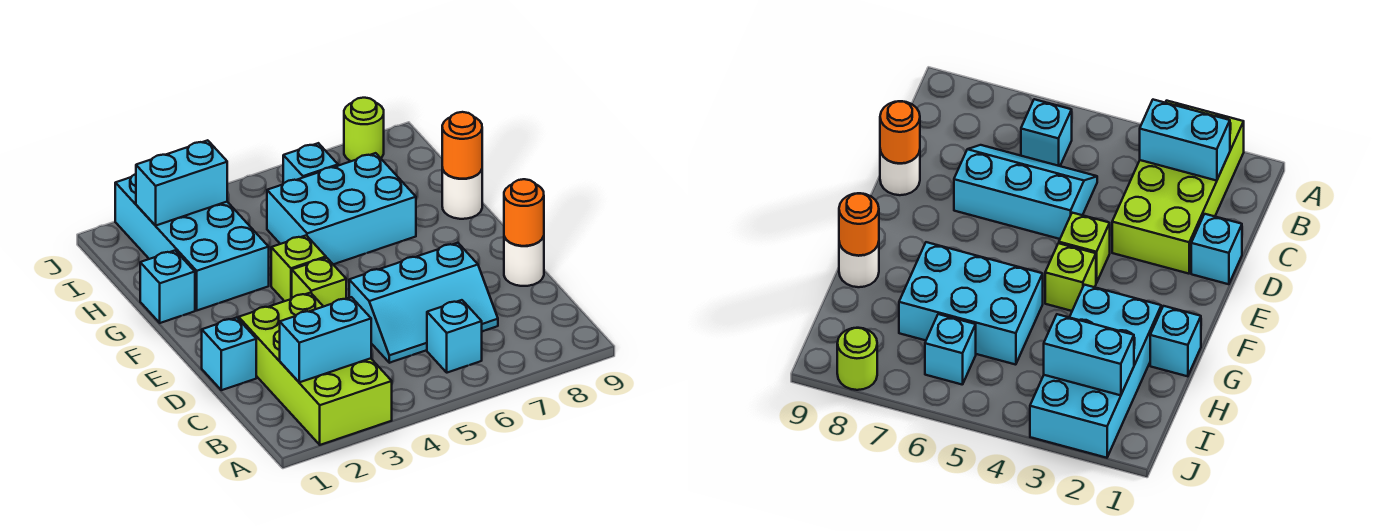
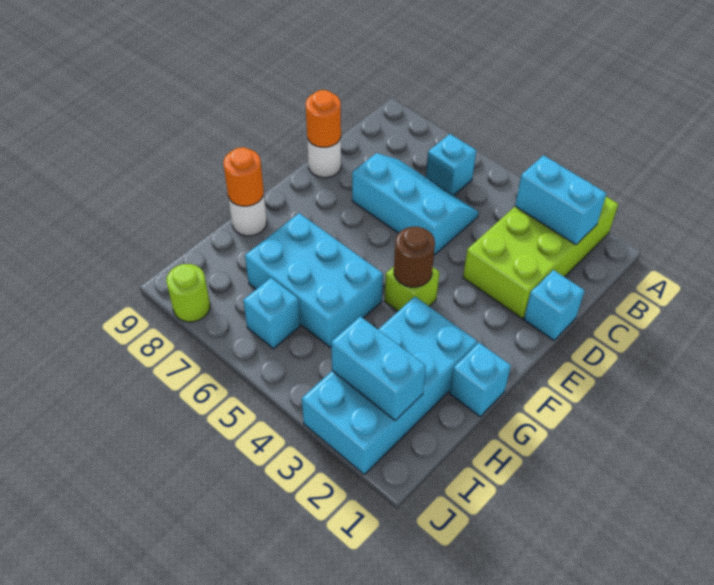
lime brick E4 level 1 -> none
none -> brown round brick F4 level 2

